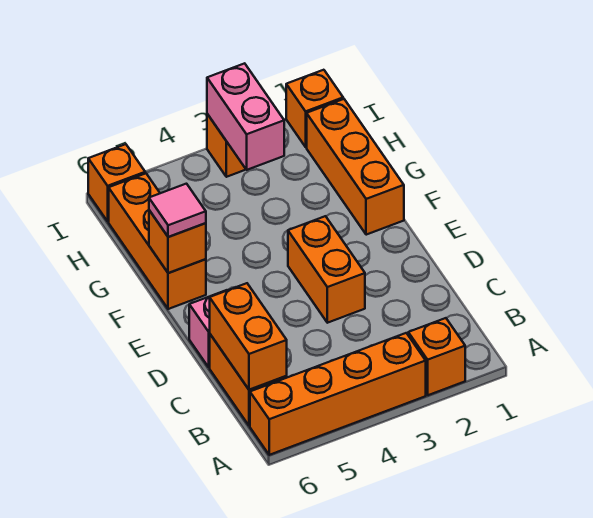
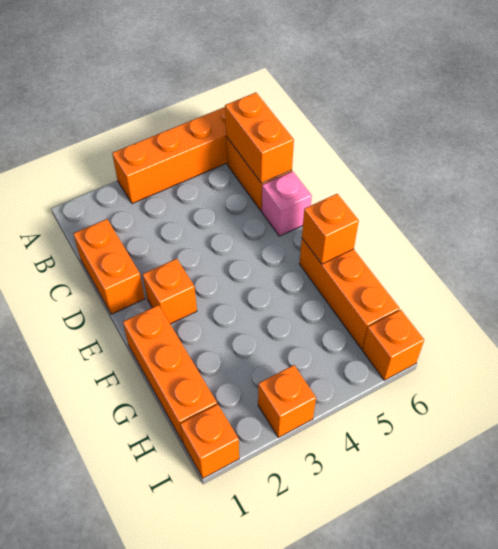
orange brick A2 level 1 -> orange brick E2 level 1
orange brick D3:E3 level 1 -> orange brick C1:D1 level 1
pink tile F6 level 3 -> none
pink brick H3:I3 level 2 -> none

